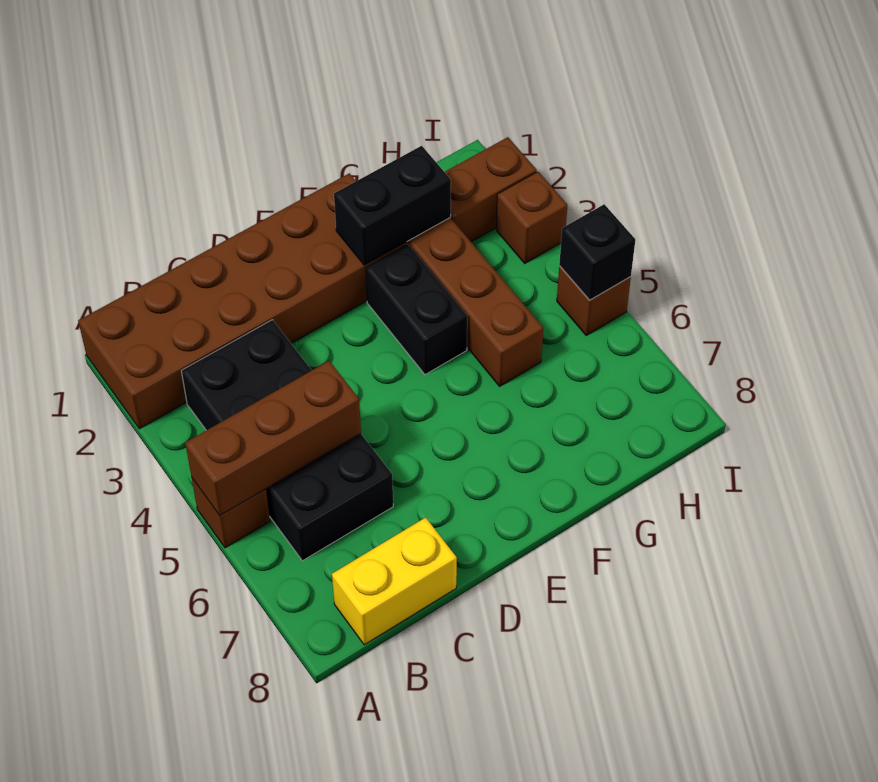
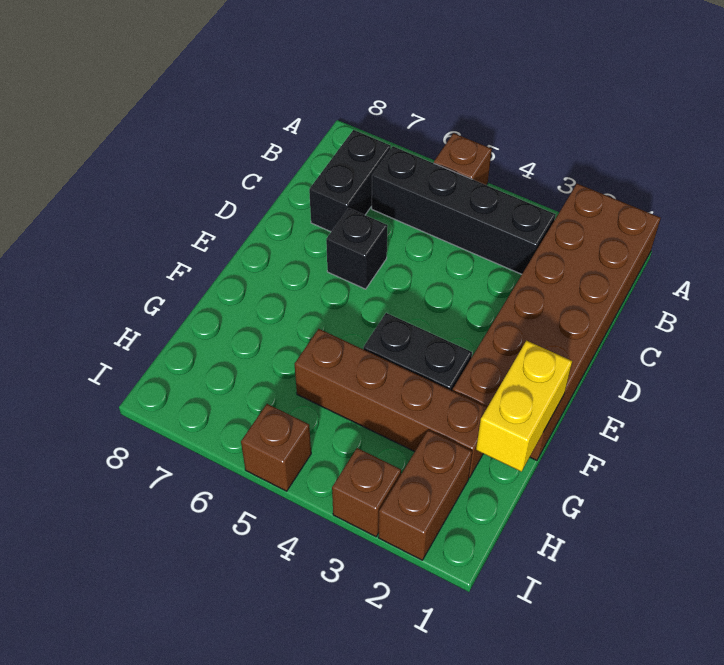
brown brick A5:C5 level 2 -> none
black brick B3:C6 level 1 -> black brick B3:B6 level 1
yellow brick B8:C8 level 1 -> yellow brick F1:G1 level 2
black brick F2:G2 level 2 -> black brick B7:C7 level 1
black brick I5 level 2 -> black brick D6 level 1

